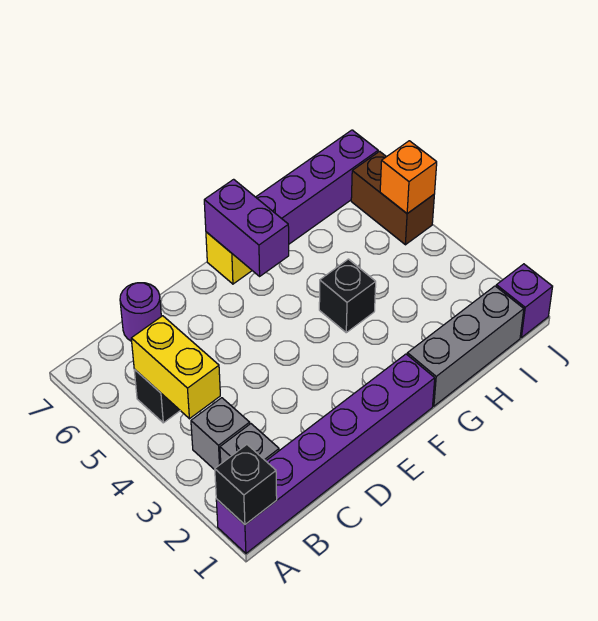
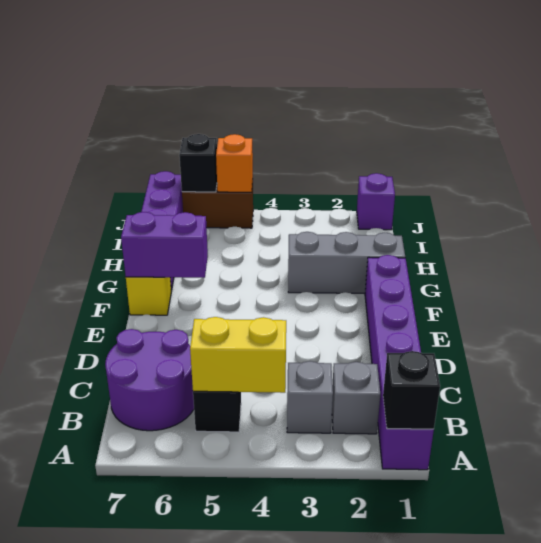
purple round brick C7 level 1 -> purple round brick B6:C7 level 1
grey brick G1:I1 level 1 -> grey brick G1:G3 level 1
black brick G4 level 1 -> black brick J6 level 2

